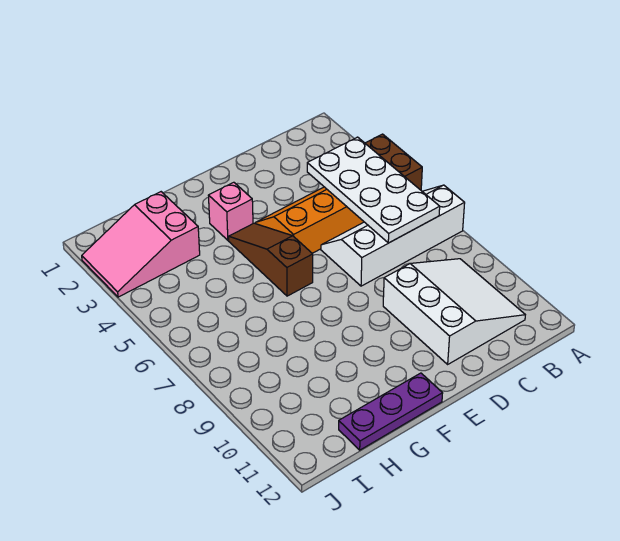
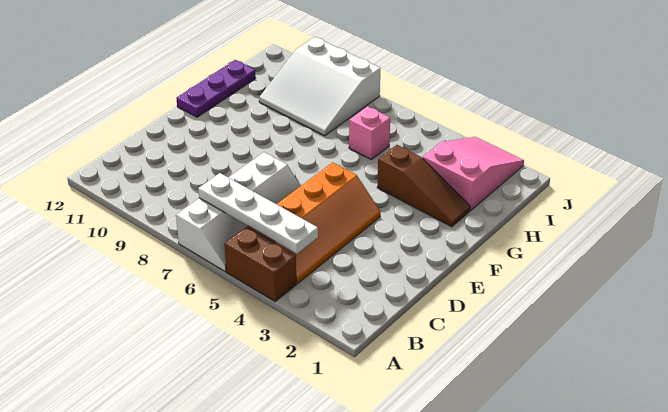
white plate B4:C7 level 2 -> white plate B4:B7 level 2
white slope B9:D11 level 1 top D -> white slope H8:J10 level 1 top J
pink brick F3 level 1 -> pink brick H6 level 1
brown slope F4:F6 level 1 top 6 -> brown slope G2:G4 level 1 top 4

